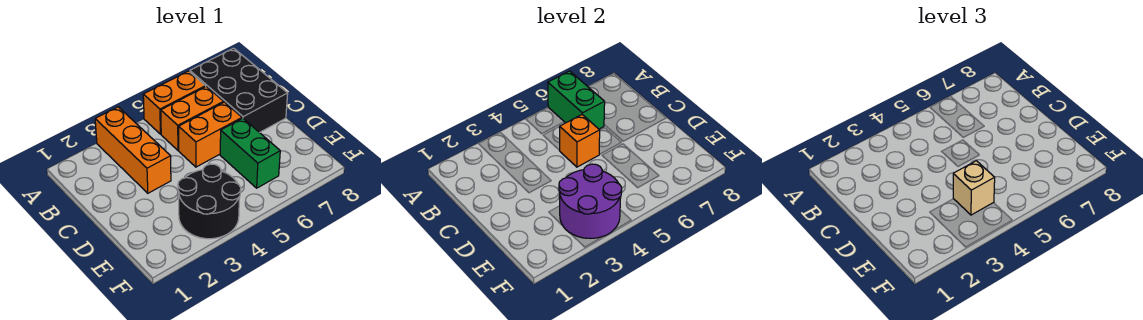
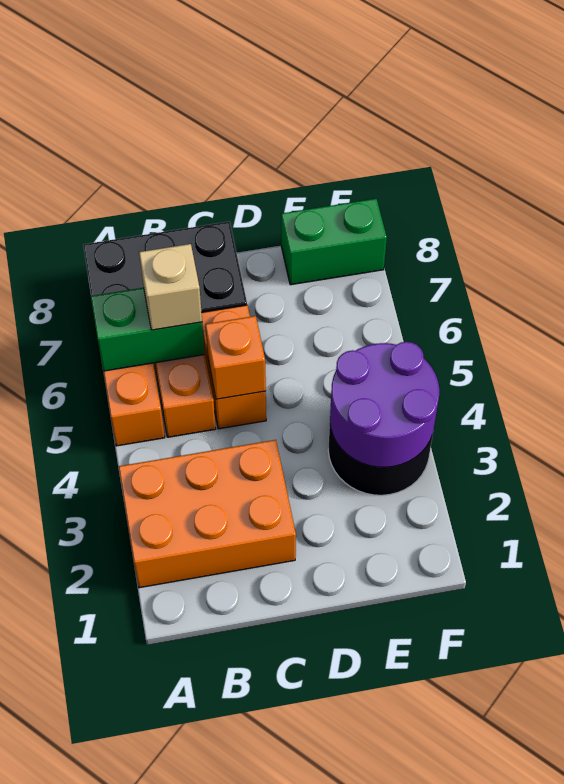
orange brick A3:C3 level 1 -> orange brick A2:C3 level 1
green brick D6:E6 level 1 -> green brick E8:F8 level 1
tan brick E4 level 3 -> tan brick B6 level 3

